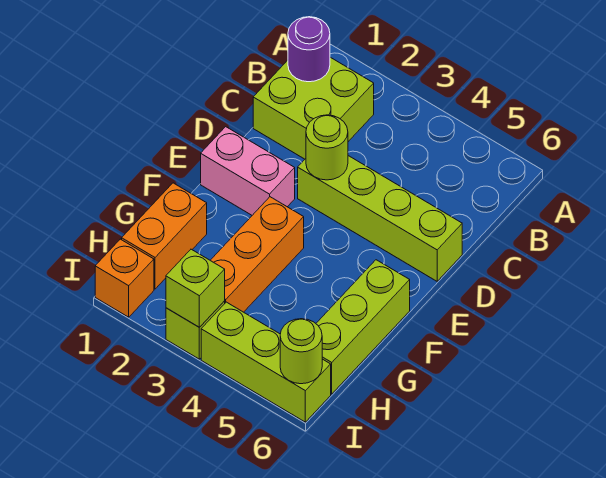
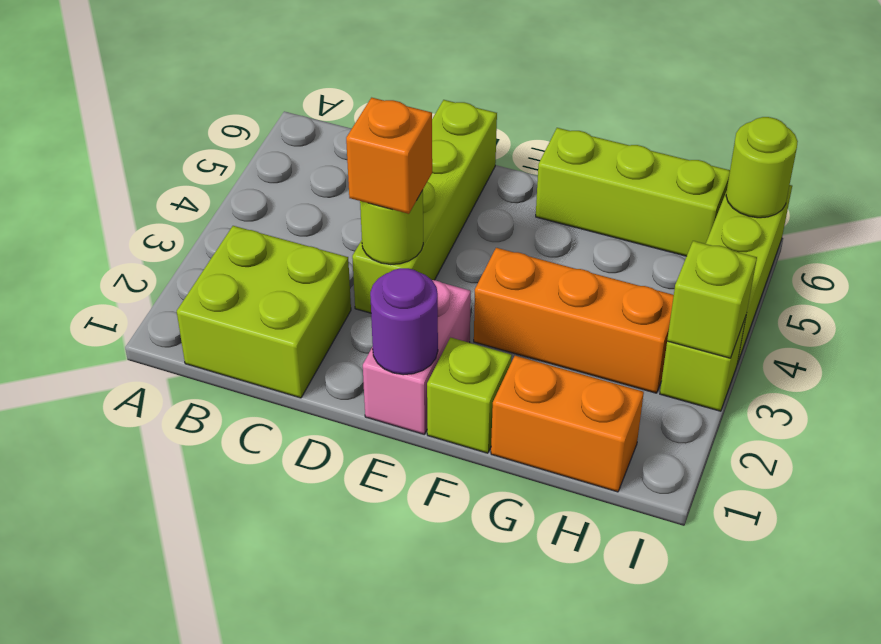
purple round brick B1 level 2 -> purple round brick E1 level 2
none -> lime brick F1 level 1
orange brick I1 level 1 -> orange brick D3 level 3

